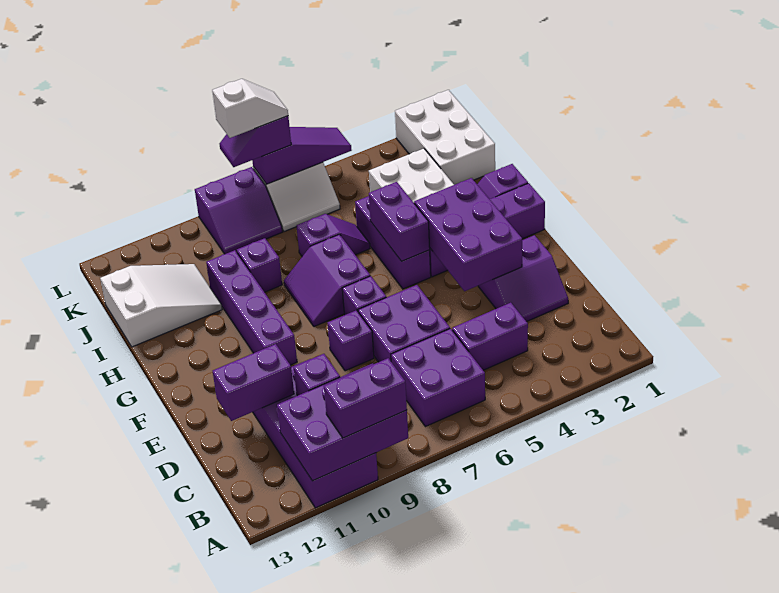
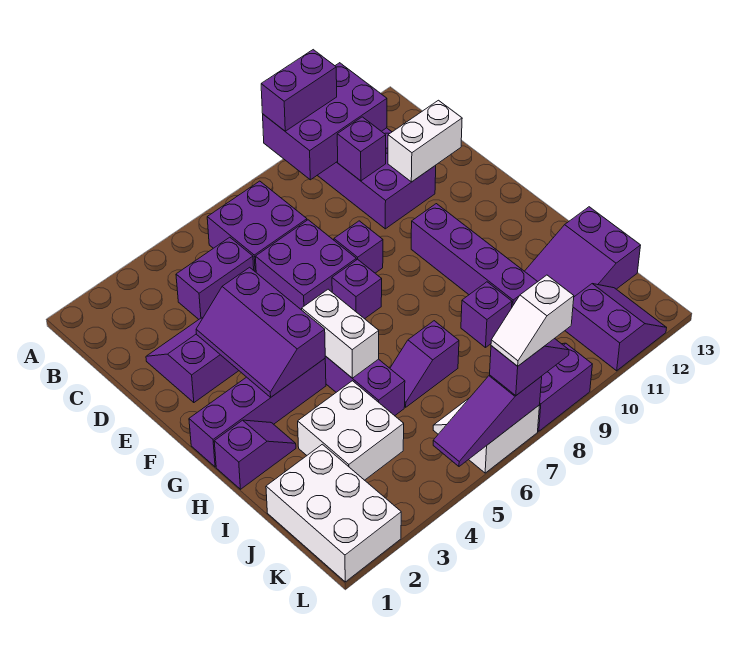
purple brick D11:D12 level 2 -> white brick D11:D12 level 2
purple brick E3:G4 level 2 -> purple slope E3:G4 level 2 top 4
purple brick G5:H5 level 2 -> white brick G5:H5 level 2
purple slope G7:H8 level 1 top 7 -> purple slope K11:L12 level 1 top 11
white slope I11:J13 level 1 top 13 -> purple slope I11:J13 level 1 top 13

